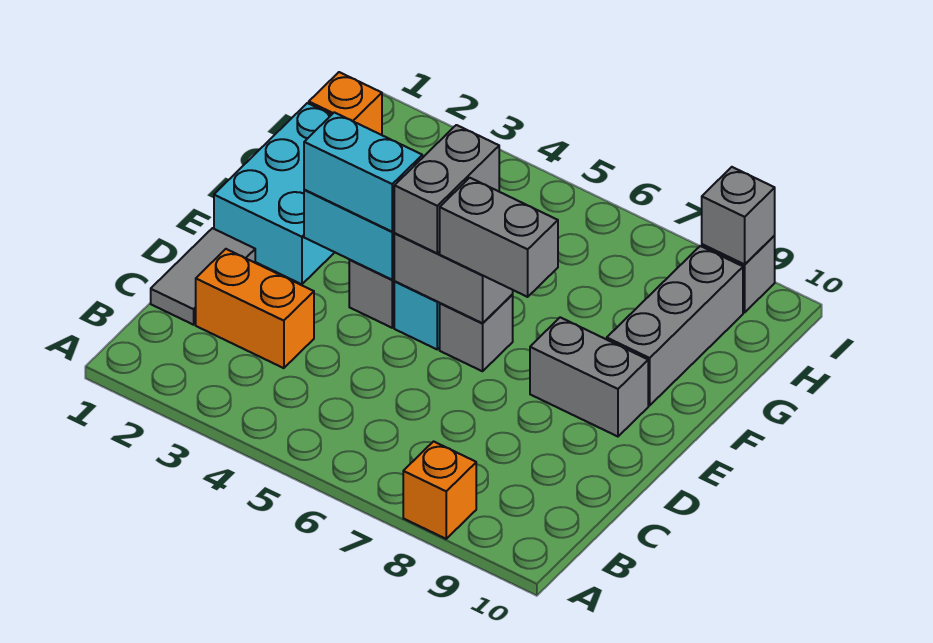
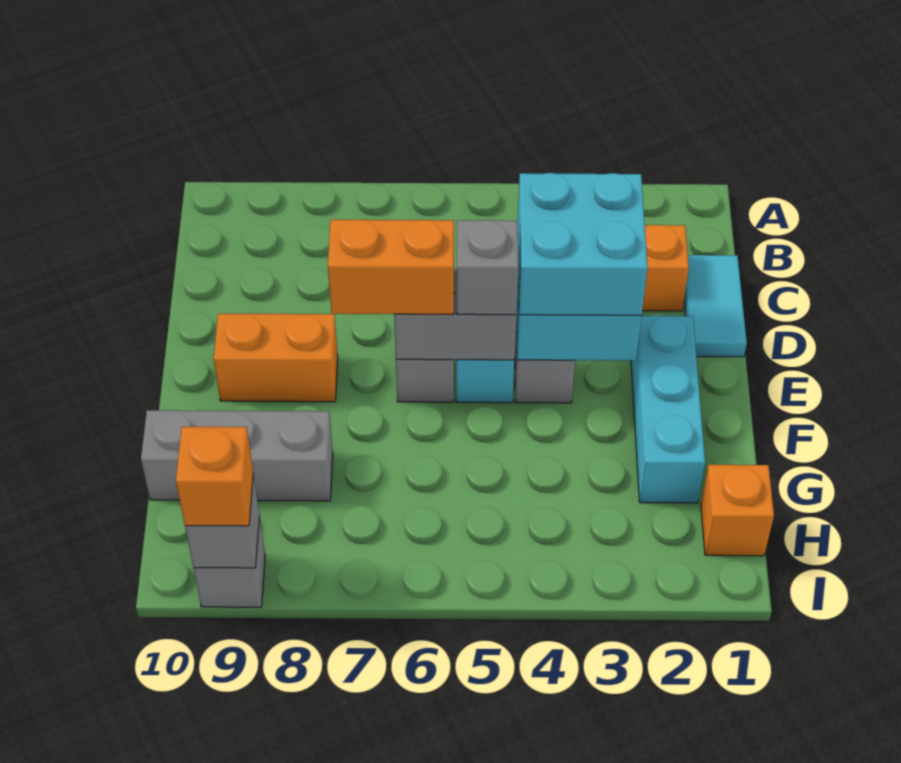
orange brick A8 level 1 -> orange brick I9 level 3
grey tile C1:D1 level 1 -> cyan tile C1:D1 level 1
cyan brick E1:G2 level 1 -> cyan brick E2:G2 level 1
cyan brick E3:E4 level 3 -> cyan brick D3:E4 level 3
grey brick E5:F5 level 3 -> grey brick E5 level 3
grey brick E6:E7 level 3 -> orange brick E6:E7 level 3
grey brick E8:E9 level 1 -> orange brick E8:E9 level 1
grey brick F9:H9 level 1 -> grey brick G8:G10 level 1

